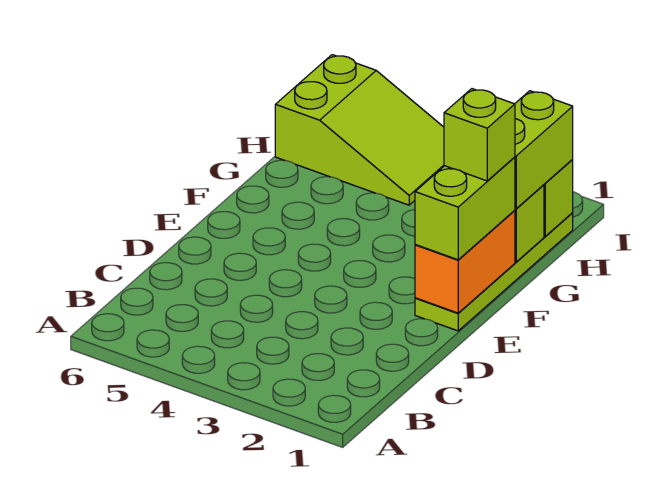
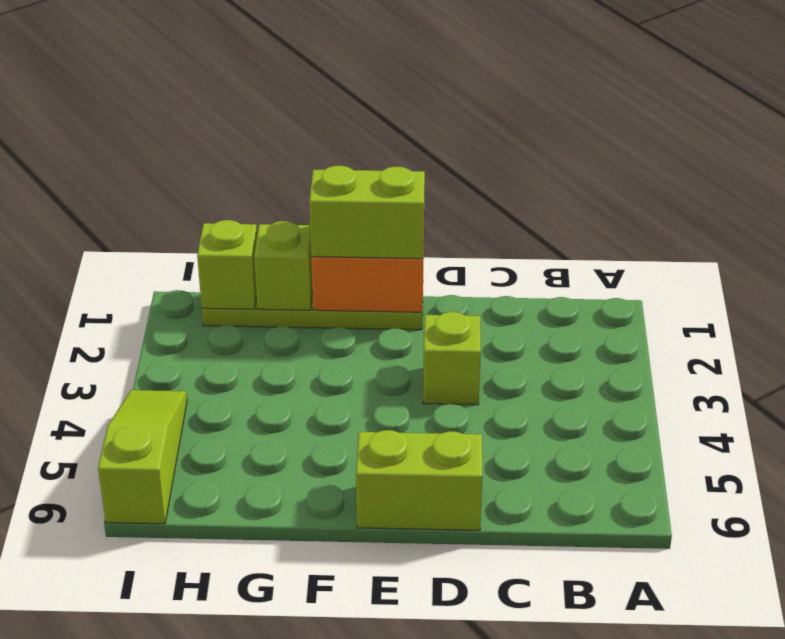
lime brick F1 level 4 -> lime brick D3 level 1
lime brick G1:H1 level 3 -> lime brick D6:E6 level 1
lime slope H4:I6 level 1 top 6 -> lime slope I4:I6 level 1 top 6

